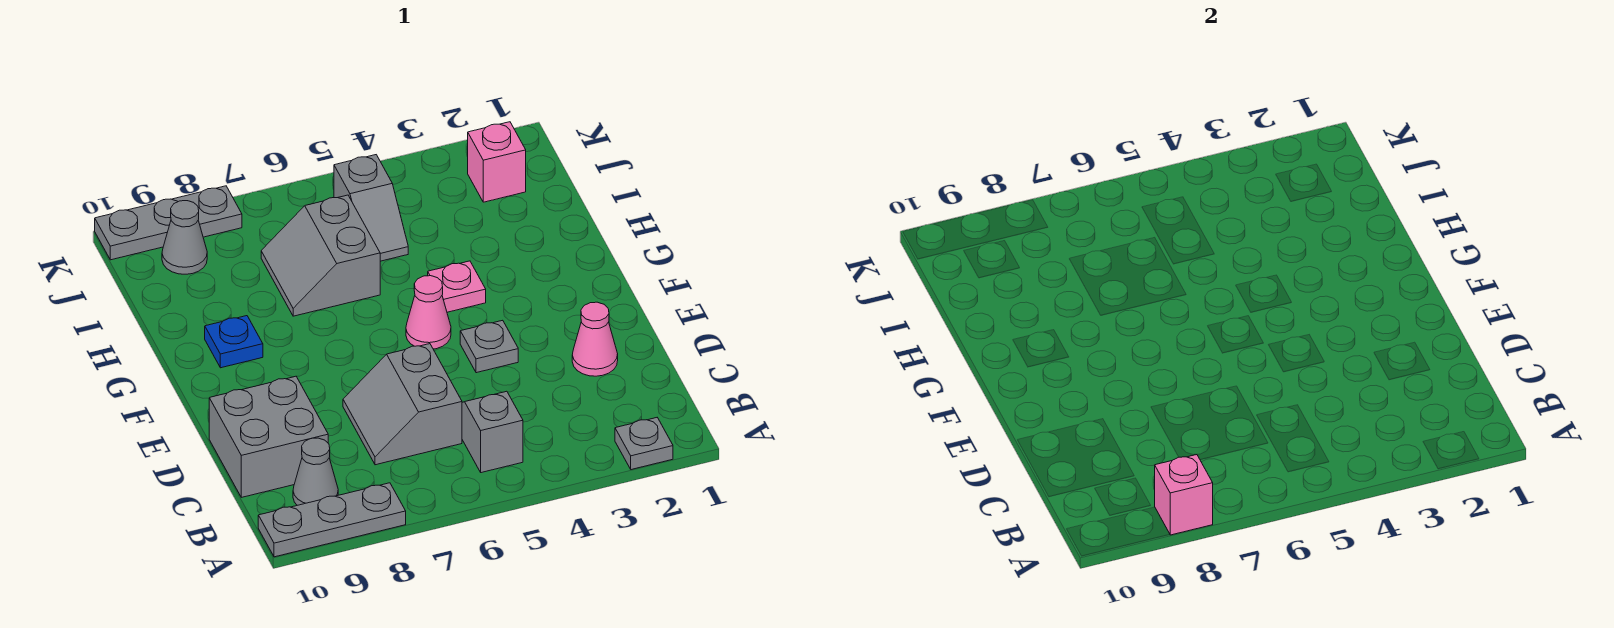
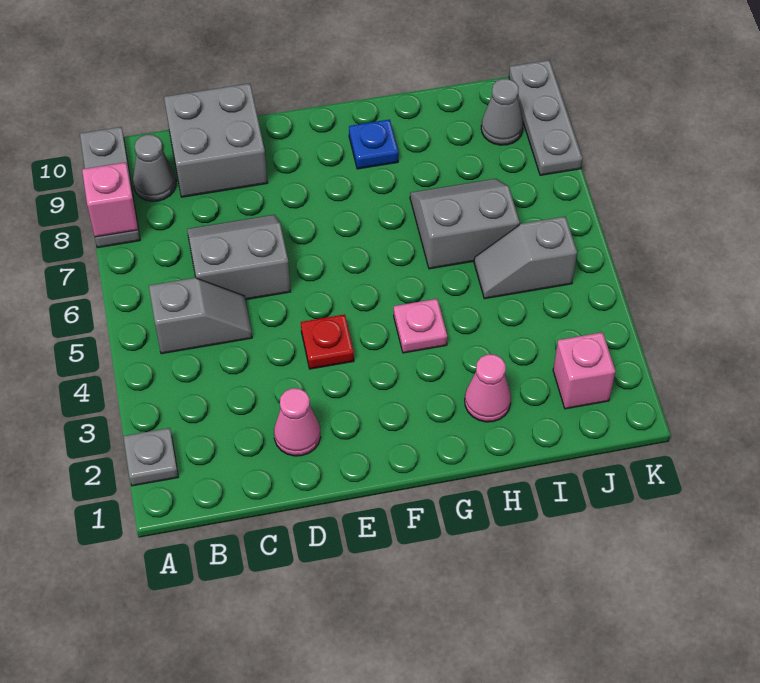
grey plate E4 level 1 -> red plate E4 level 1
pink cone F5 level 1 -> pink cone H2 level 1

